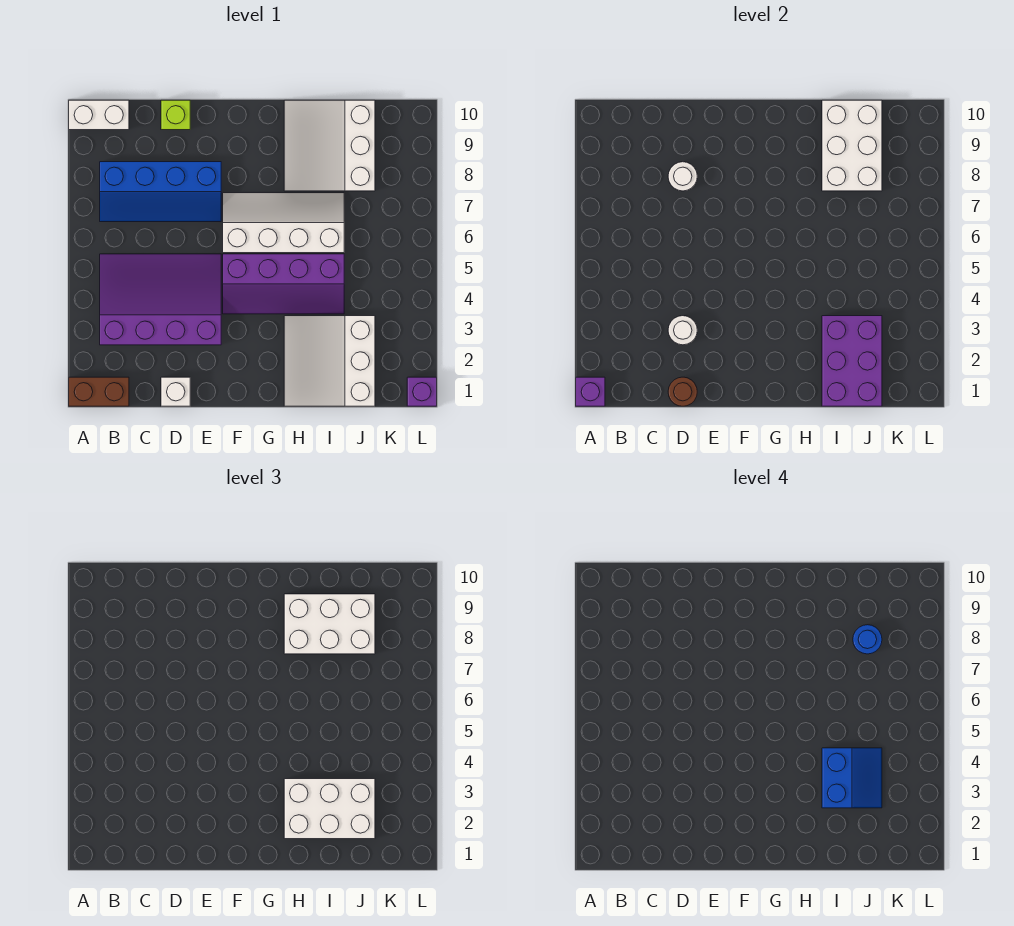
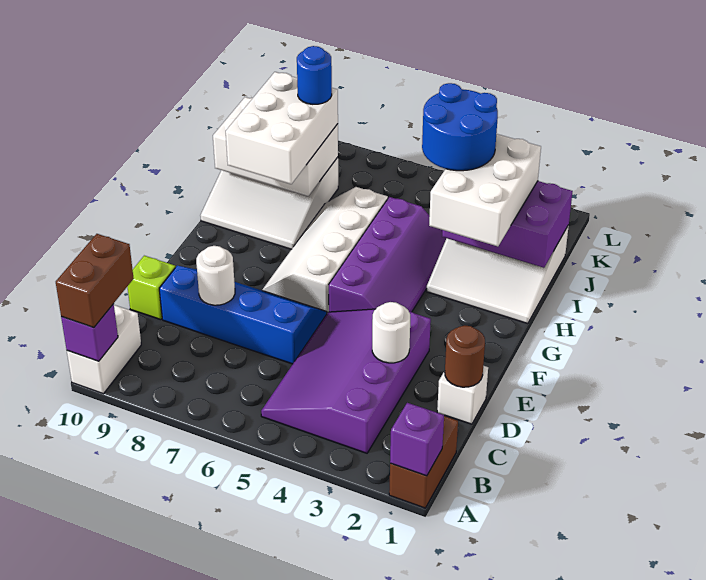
none -> brown brick A10:B10 level 3
blue slope B7:E8 level 1 top 8 -> blue slope D6:E9 level 1 top D
blue slope I3:J4 level 4 top I -> blue round brick I3:J4 level 4
purple brick L1 level 1 -> purple brick A10 level 2

